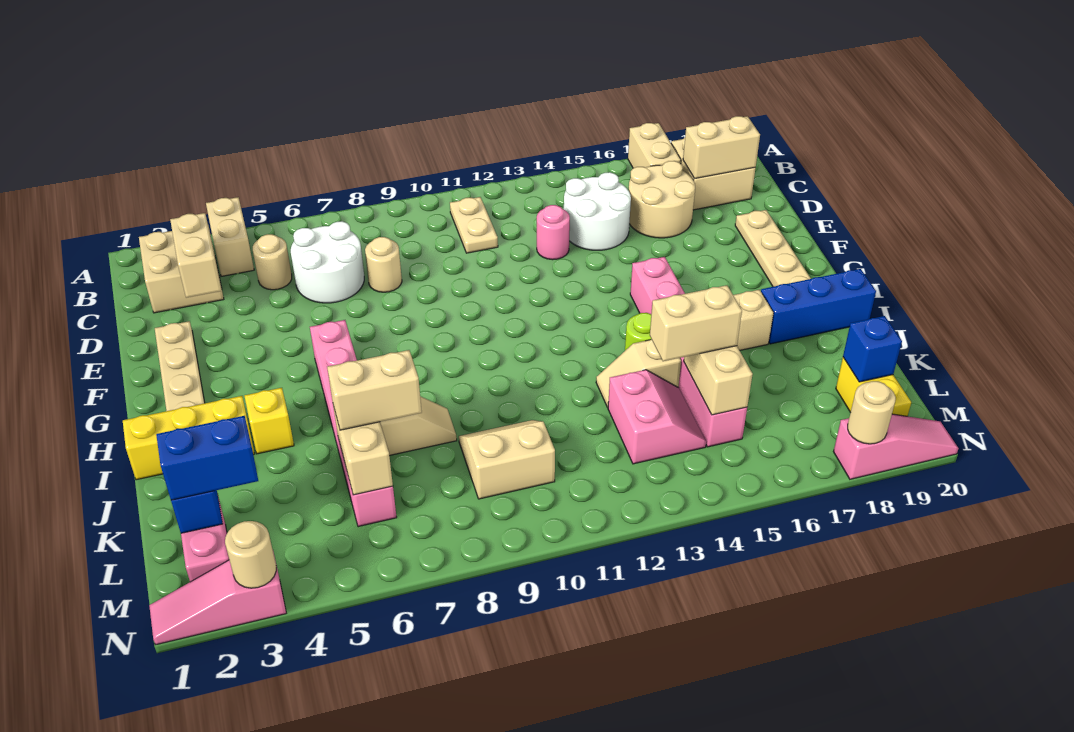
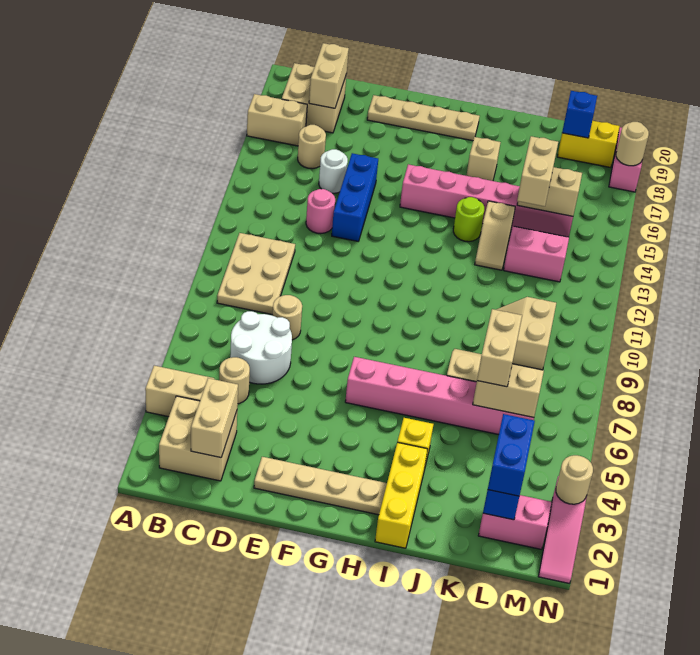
tan plate B11:C11 level 1 -> tan plate B9:C11 level 1
tan brick C3:D3 level 2 -> tan brick C2:C3 level 2
white round brick C14:D15 level 1 -> white round brick D15 level 1
tan round brick C16:D17 level 1 -> tan round brick C16 level 1
blue brick I18:I20 level 1 -> blue brick E13:E15 level 1

